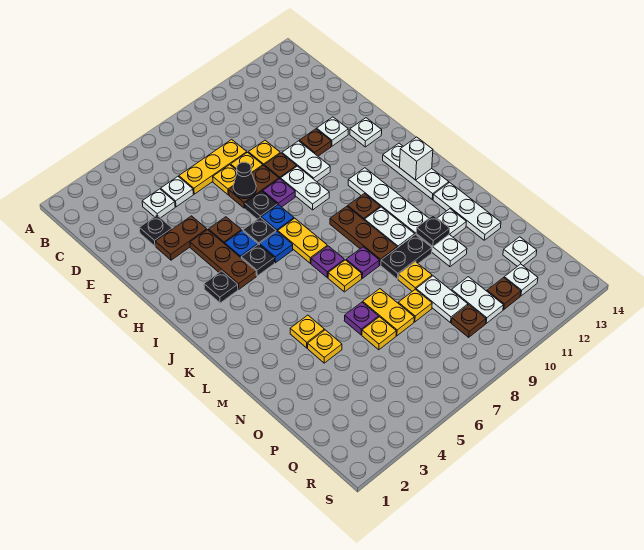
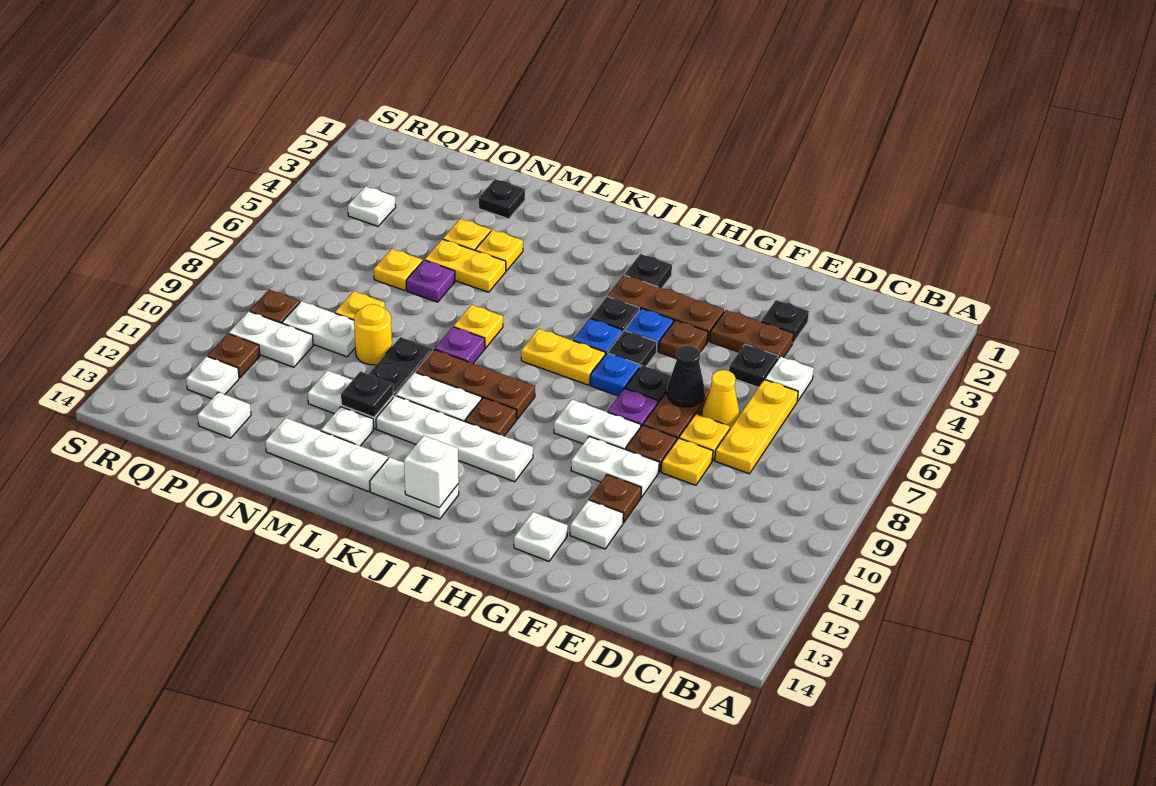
white plate D4 level 1 -> white plate Q4 level 1
none -> black plate E5 level 1
yellow plate E7 level 1 -> yellow cone E7 level 1
brown plate F3:F4 level 1 -> brown plate E4:F4 level 1
white plate I13:K13 level 1 -> white plate J13:K13 level 1
purple plate K7 level 1 -> none
none -> black plate N2 level 1
yellow plate N7:O7 level 1 -> yellow plate M5:N5 level 1
yellow plate N9 level 1 -> yellow round brick N9 level 1

